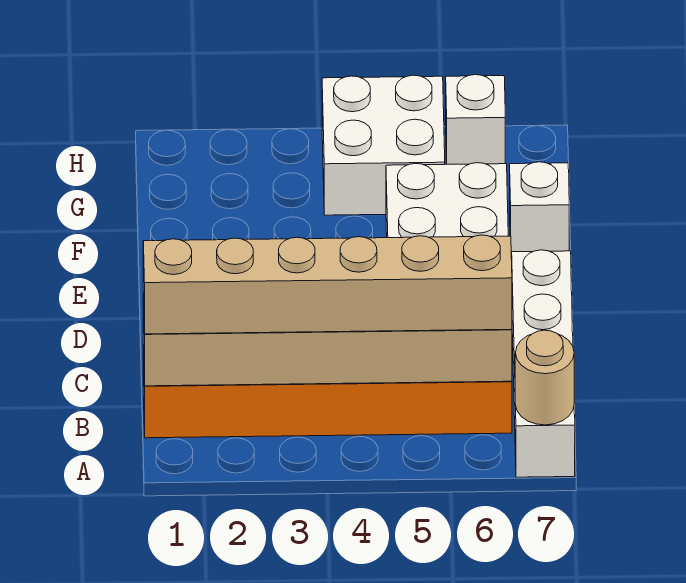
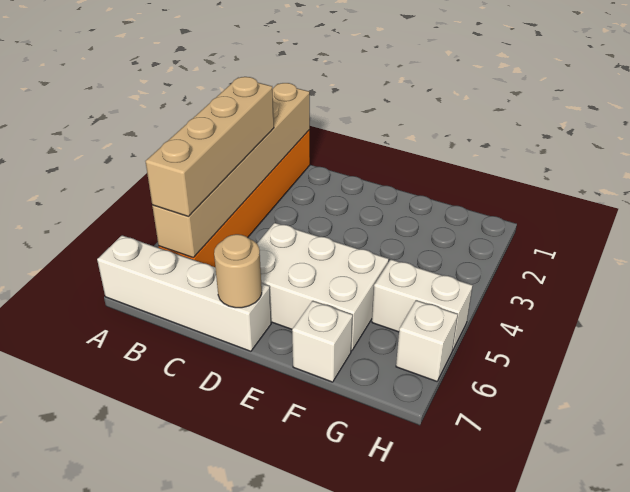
tan round brick A7 level 2 -> tan round brick D7 level 2
tan brick B1:B6 level 3 -> tan brick B3:B6 level 3
white brick G4:H5 level 1 -> white brick G5:H5 level 1

